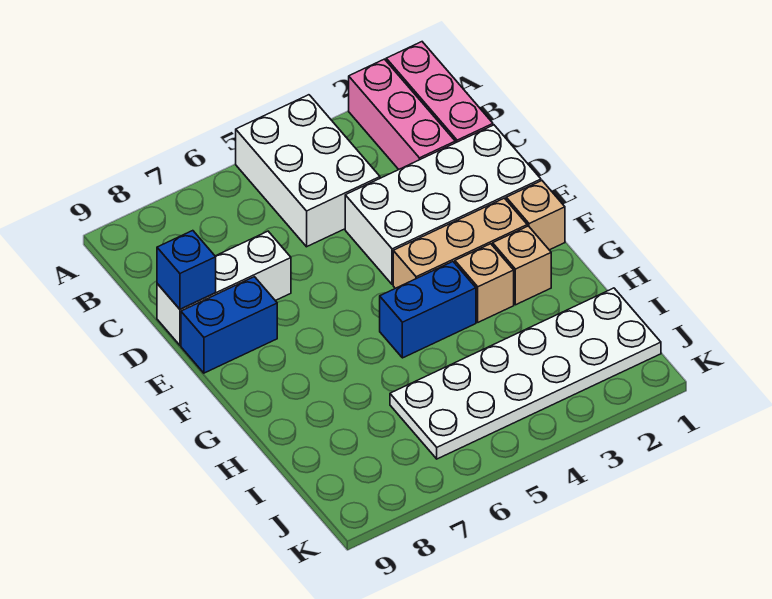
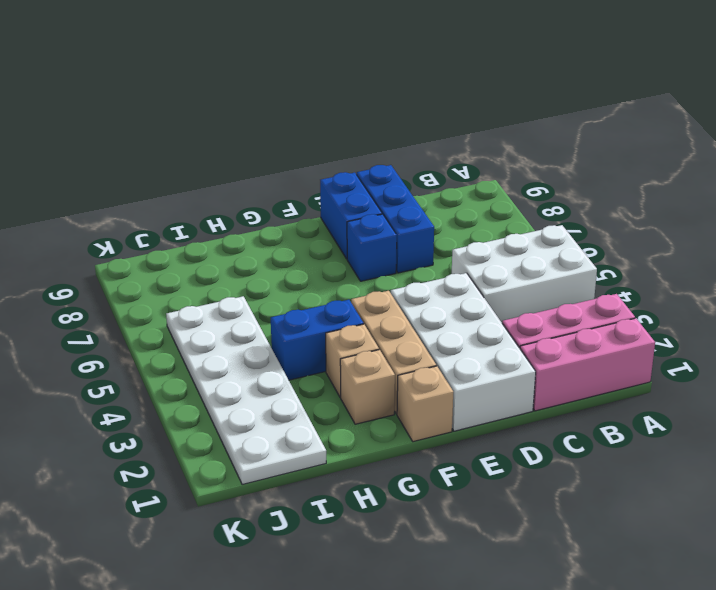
white brick D7:D9 level 1 -> blue brick D7:D9 level 1
blue brick D9 level 2 -> blue brick E7 level 1
blue brick G4:G5 level 1 -> blue brick G4:H4 level 1

